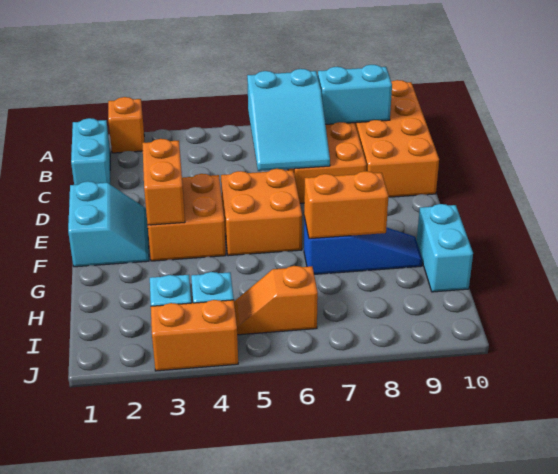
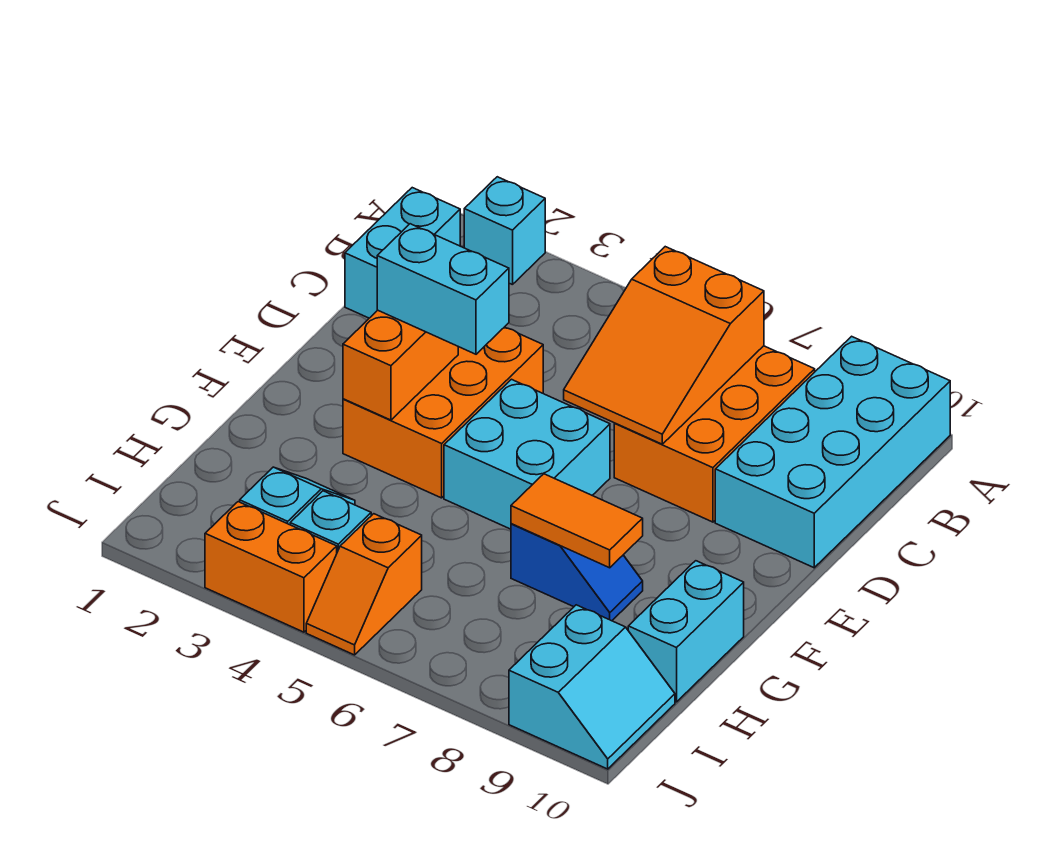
orange brick A2 level 1 -> cyan brick A2 level 1
orange brick A9:D10 level 1 -> cyan brick A9:D10 level 1
cyan slope B6:D7 level 2 top B -> orange slope B6:D7 level 2 top B
cyan brick B8:B9 level 2 -> cyan brick E3:E4 level 3
cyan slope E1:F2 level 1 top 1 -> cyan slope I9:J10 level 1 top 9
orange brick E3:F4 level 1 -> orange brick D3:F4 level 1
orange brick E5:F6 level 1 -> cyan brick E5:F6 level 1
blue slope G7:G9 level 1 top 7 -> blue slope G7:G8 level 1 top 7
orange brick G7:G8 level 2 -> orange tile G7:G8 level 2
orange slope I5:I6 level 1 top 6 -> orange slope I5:J5 level 1 top I

